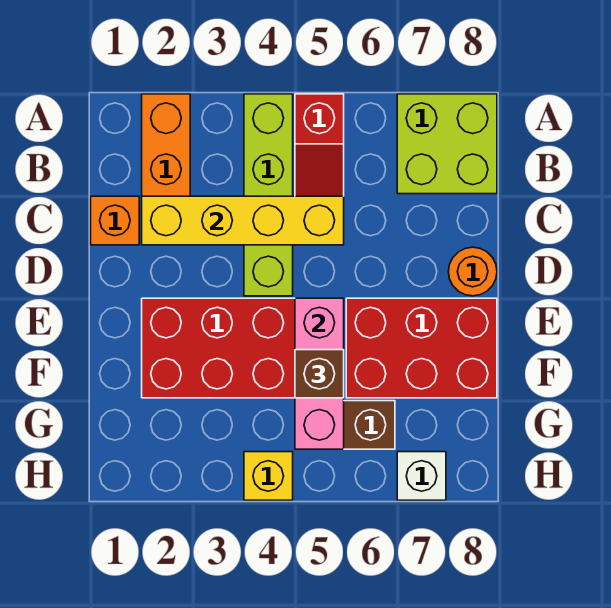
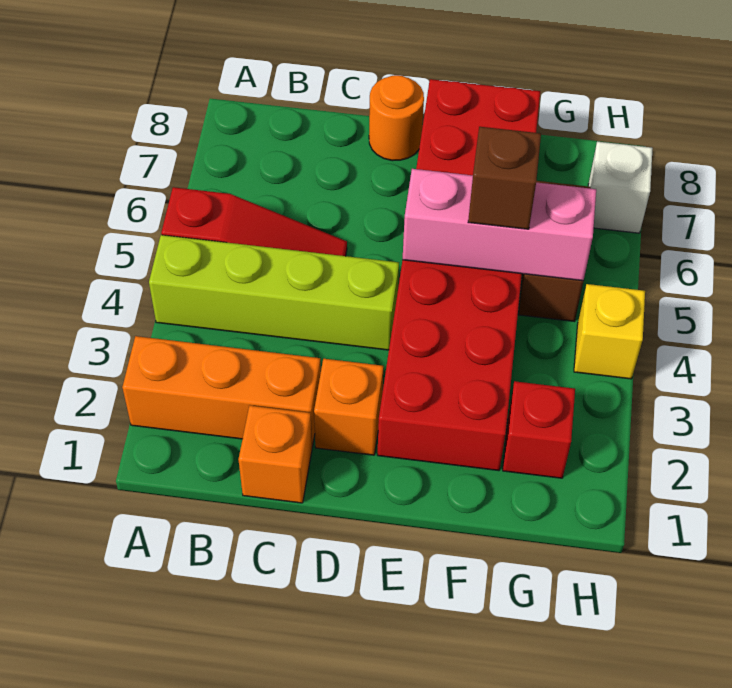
lime brick A7:B8 level 1 -> none
yellow brick C2:C5 level 2 -> none
none -> orange brick D2 level 1
none -> red brick G2 level 1

